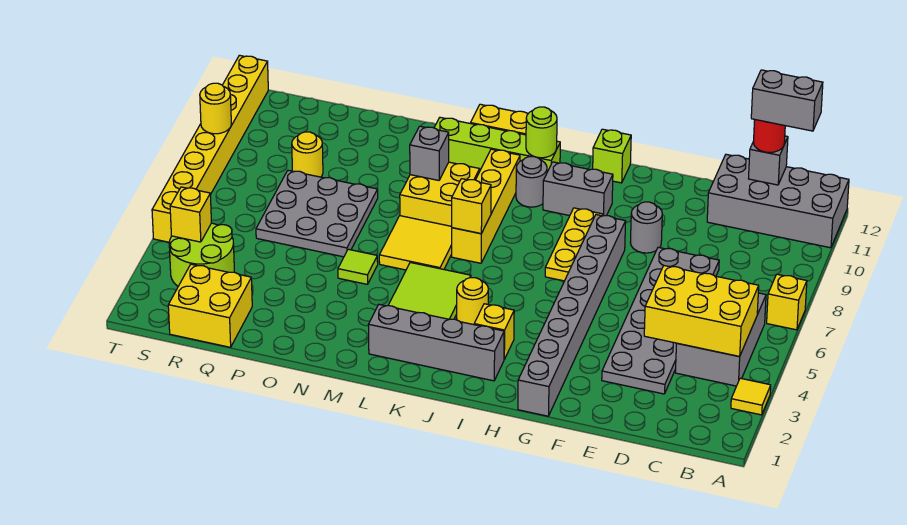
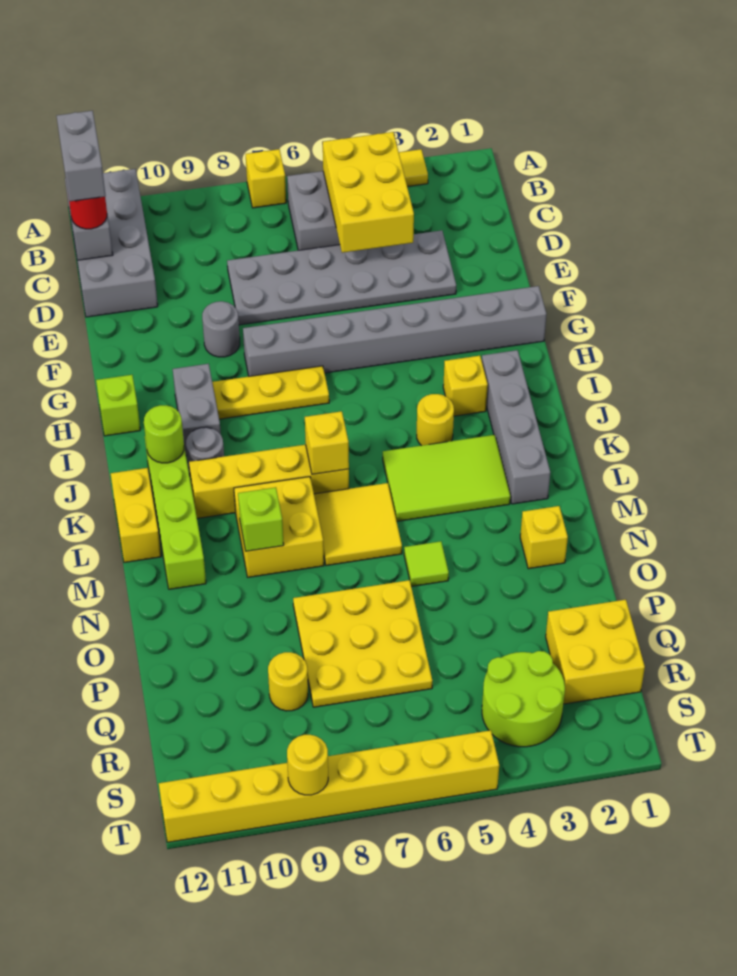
grey brick M9 level 2 -> lime brick M9 level 2
grey plate O6:Q8 level 1 -> yellow plate O6:Q8 level 1
yellow brick S4 level 2 -> yellow brick N2 level 1

